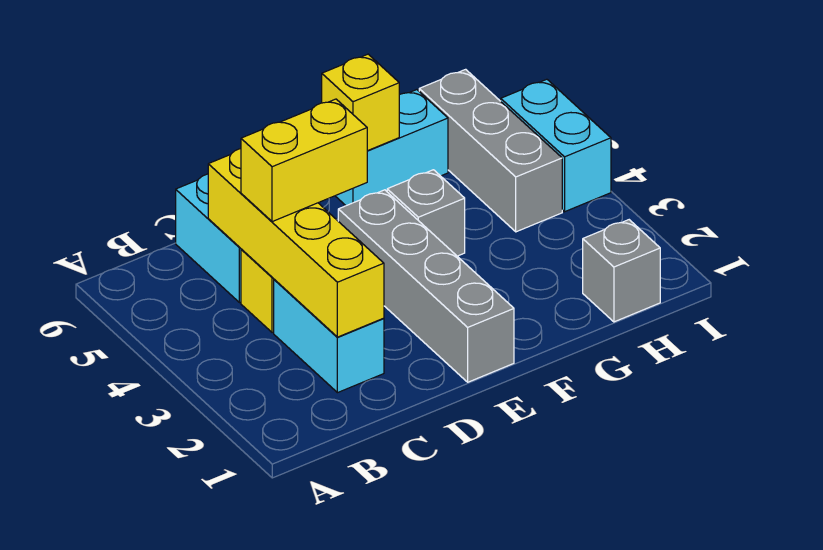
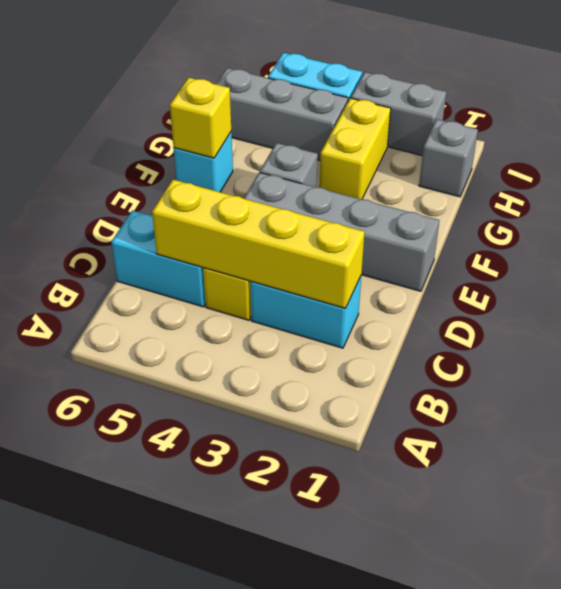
yellow brick C4:D4 level 3 -> yellow brick G3:H3 level 1
cyan brick F6:G6 level 1 -> cyan brick F6 level 1
none -> grey brick I2:I3 level 1

